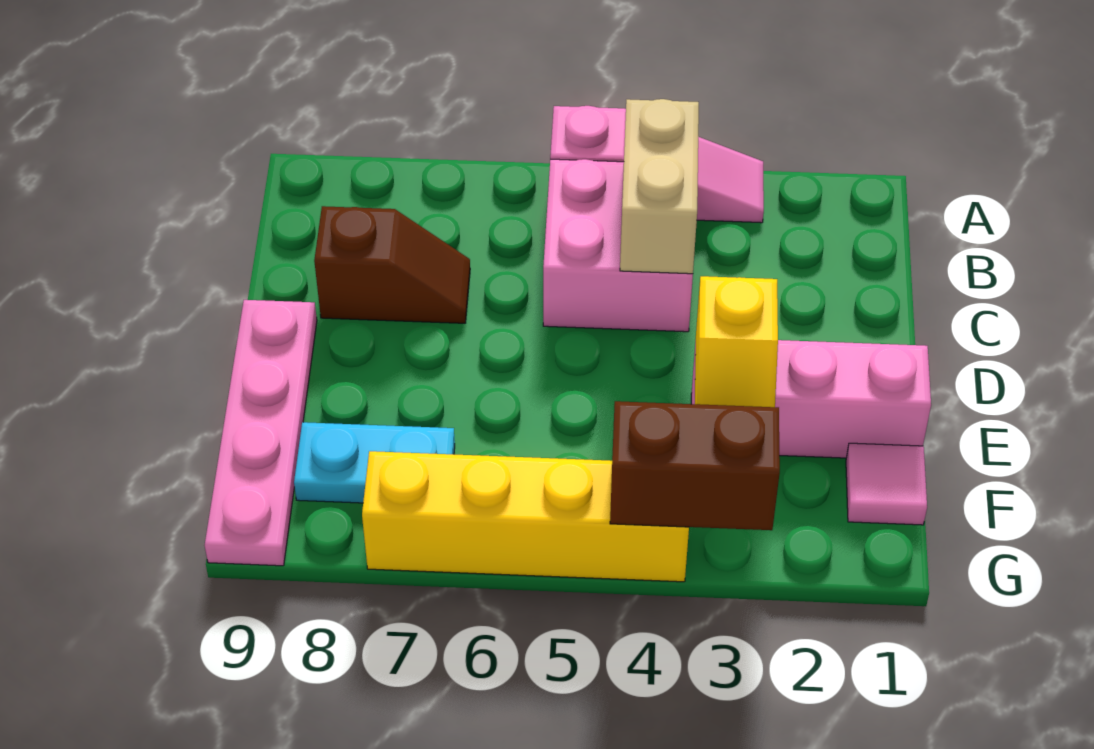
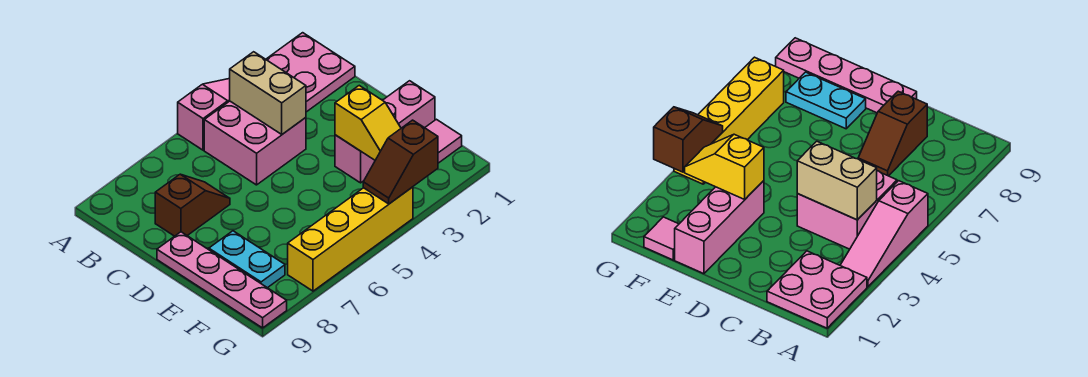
none -> pink plate A1:B2 level 1
cyan plate F7:F8 level 1 -> cyan plate E8:F8 level 1
brown brick G3:G4 level 2 -> brown slope G3:G4 level 2 top 3

